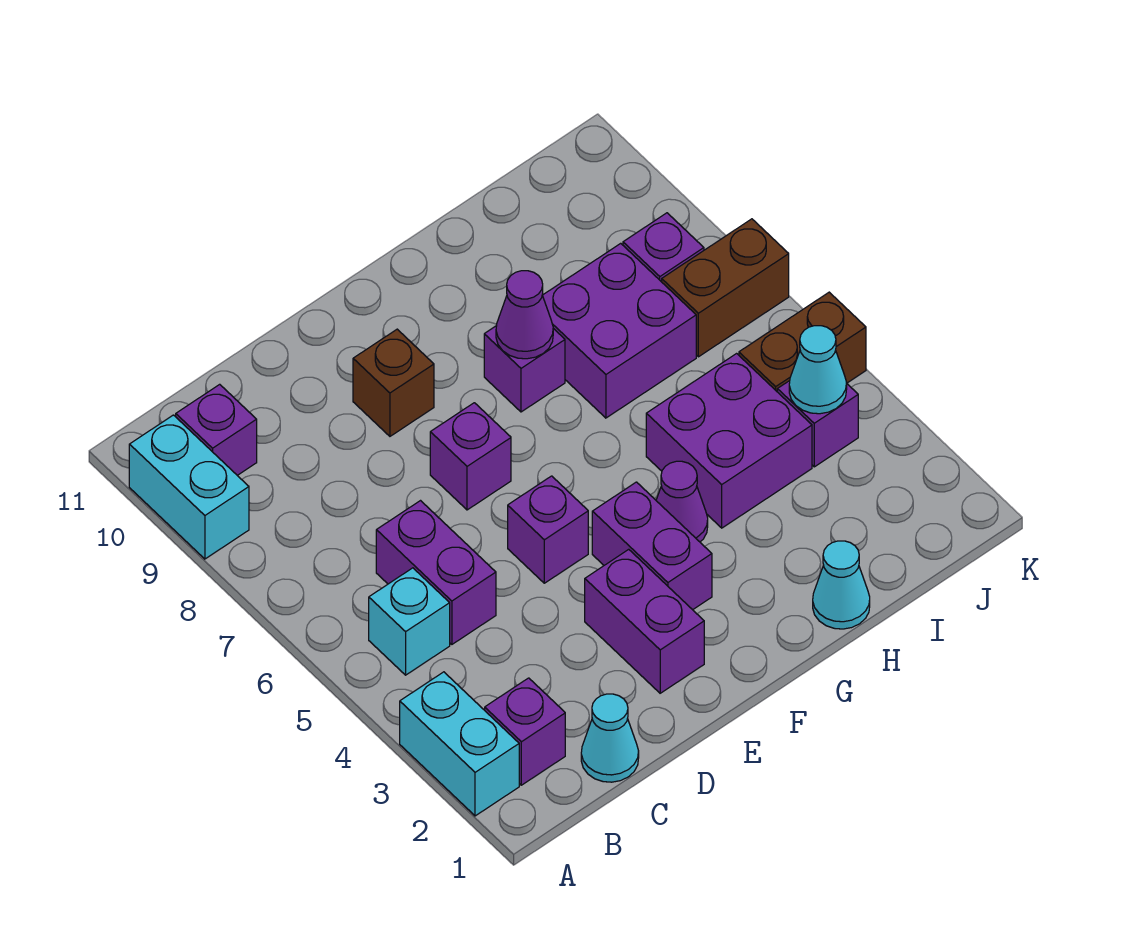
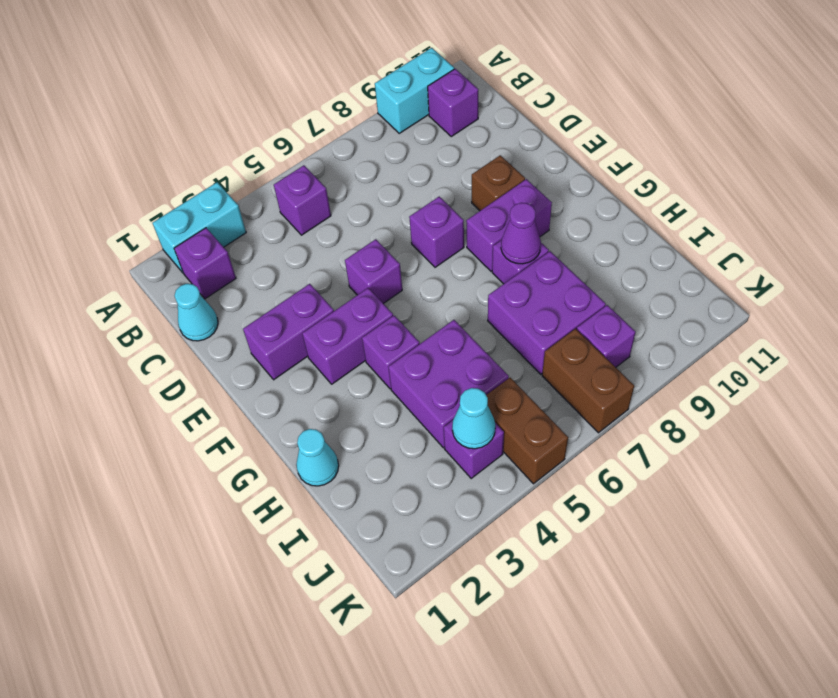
cyan brick B5 level 1 -> purple brick B5 level 1
purple brick C5:C6 level 1 -> purple brick F8:F9 level 1
purple cone G4 level 1 -> purple brick G4 level 1

